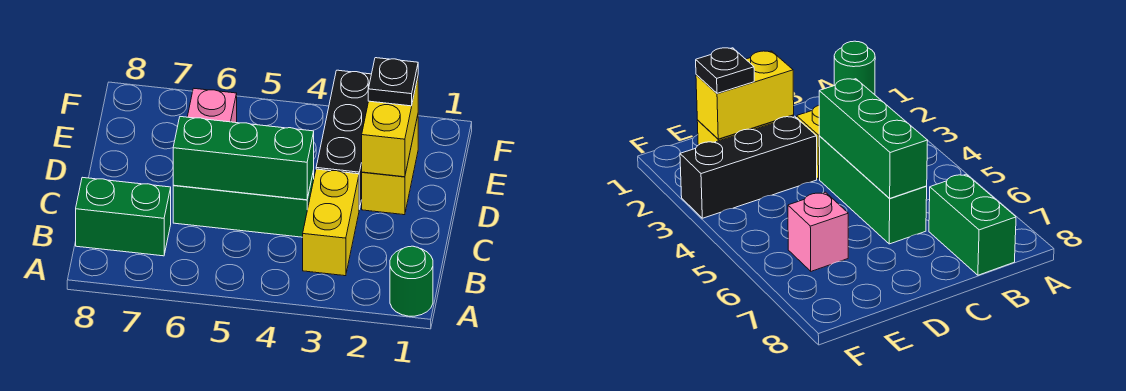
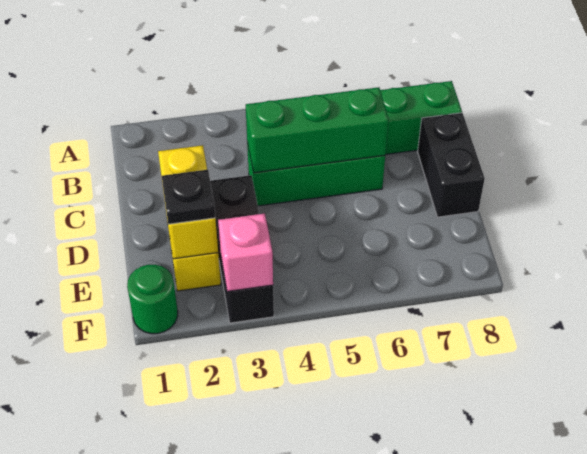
green round brick A1 level 1 -> green round brick F1 level 1
yellow brick B3:C3 level 1 -> none
none -> black brick C8:D8 level 1
pink brick E6 level 1 -> pink brick F3 level 2

